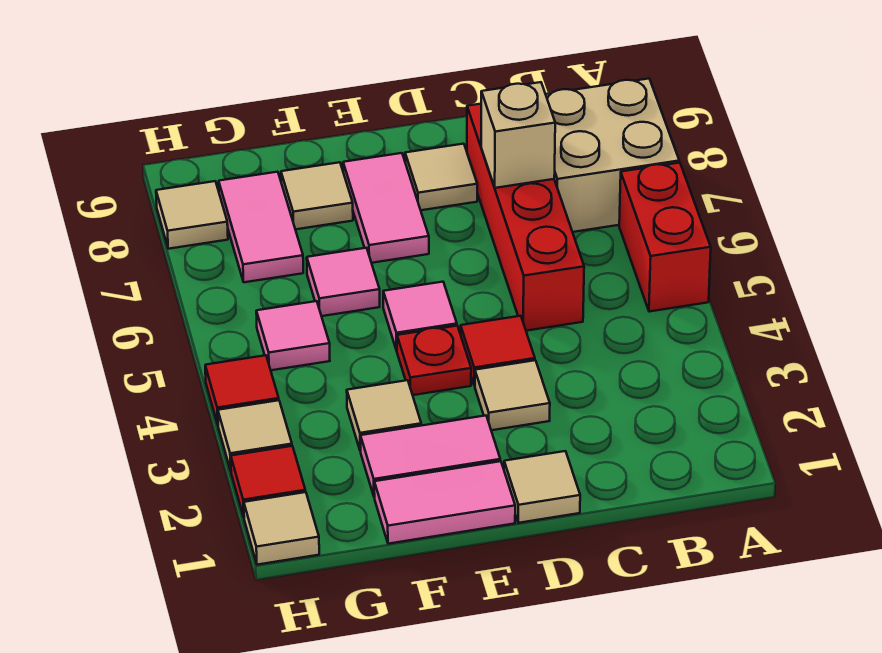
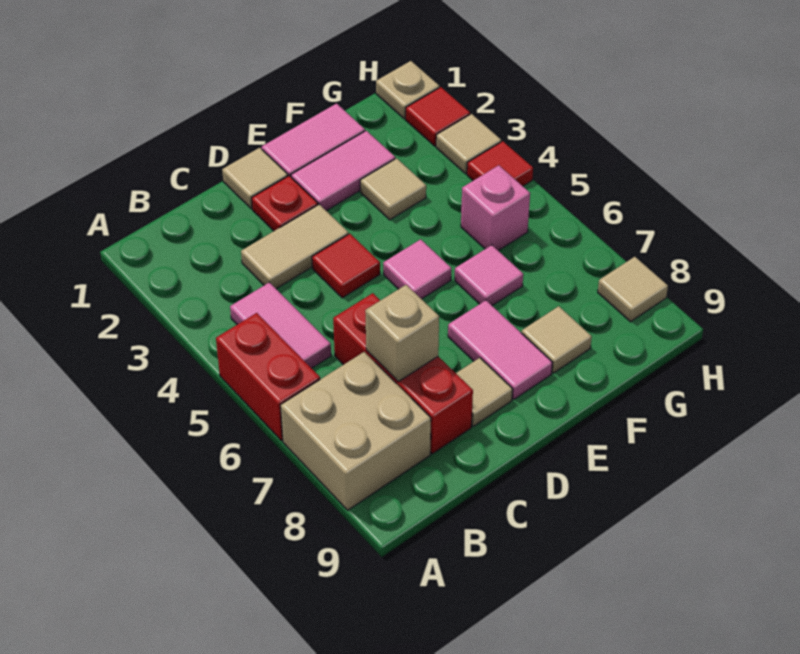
red brick C5:C8 level 1 -> red brick C6:C8 level 1
tan tile D3 level 1 -> tan tile C3:D3 level 1
red plate E4 level 1 -> red plate D2 level 1
pink tile G5 level 1 -> pink brick G5 level 1
pink tile G7:G8 level 1 -> pink tile B4:B5 level 1
tan tile H1 level 1 -> tan plate H1 level 1

